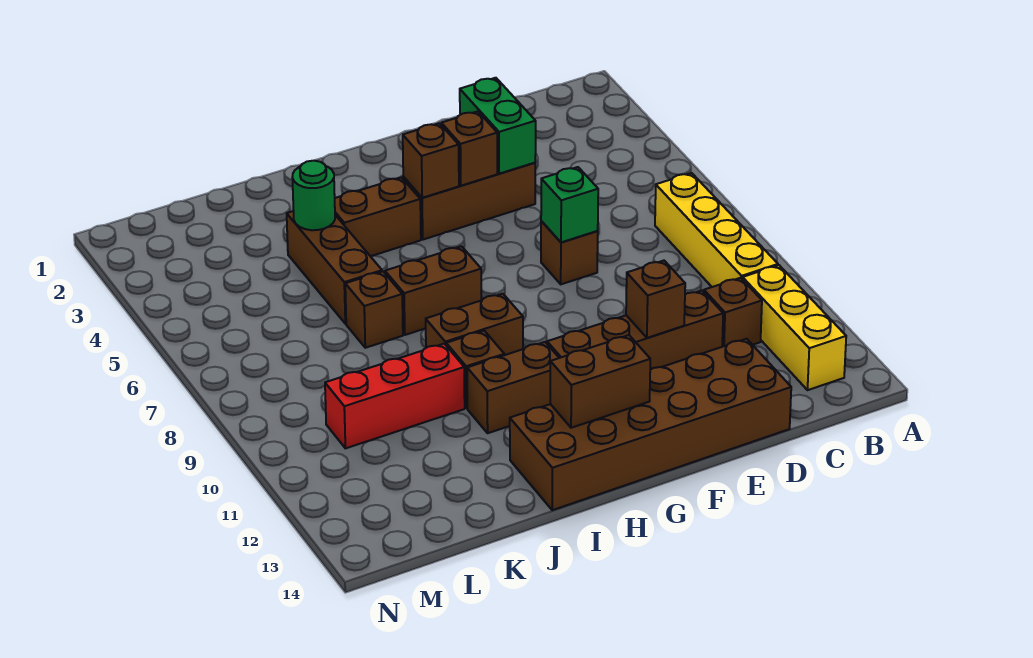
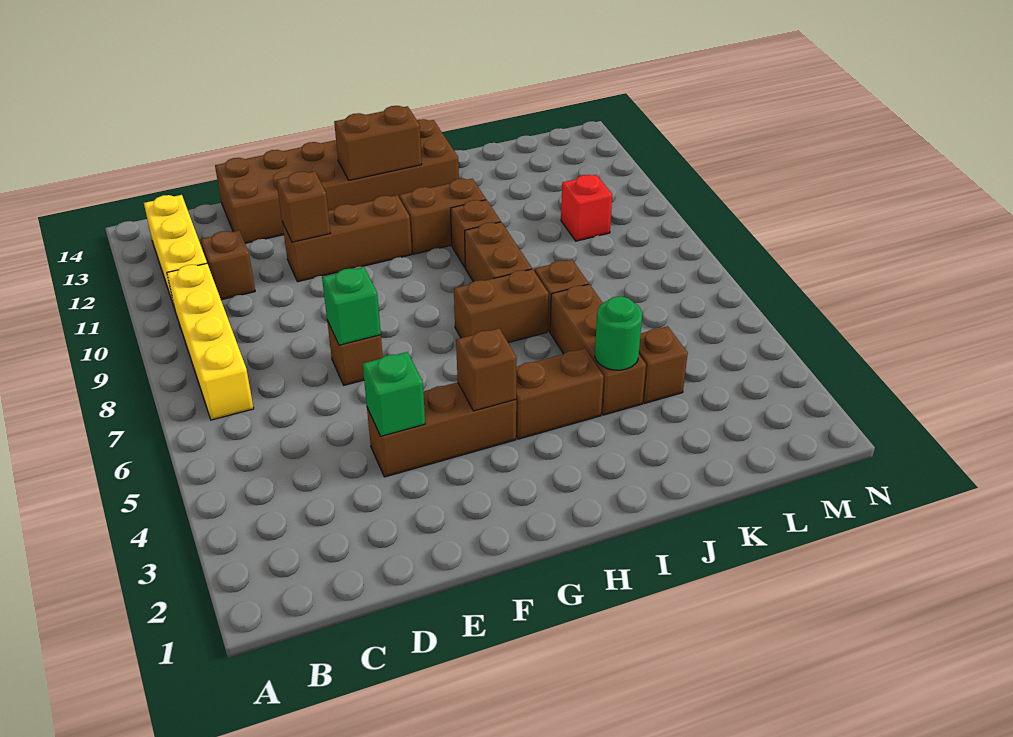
brown brick D11:G11 level 1 -> brown brick E11:G11 level 1
green brick E3:E4 level 2 -> green brick E4 level 2
brown brick F4 level 2 -> brown brick K4 level 1
brown brick H9:I9 level 1 -> brown brick I8:I9 level 1
red brick J10:L10 level 1 -> red brick L10 level 1

